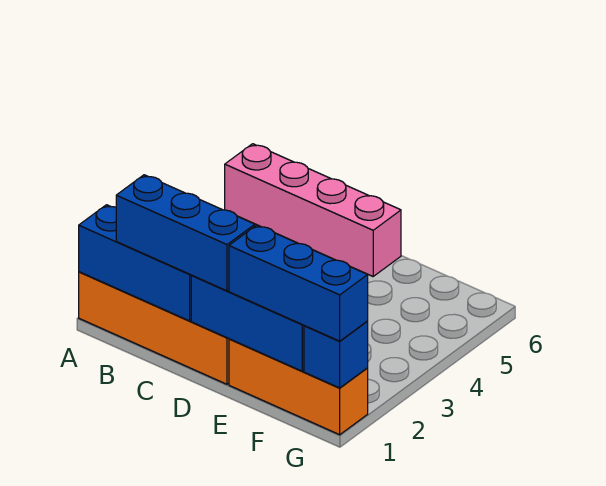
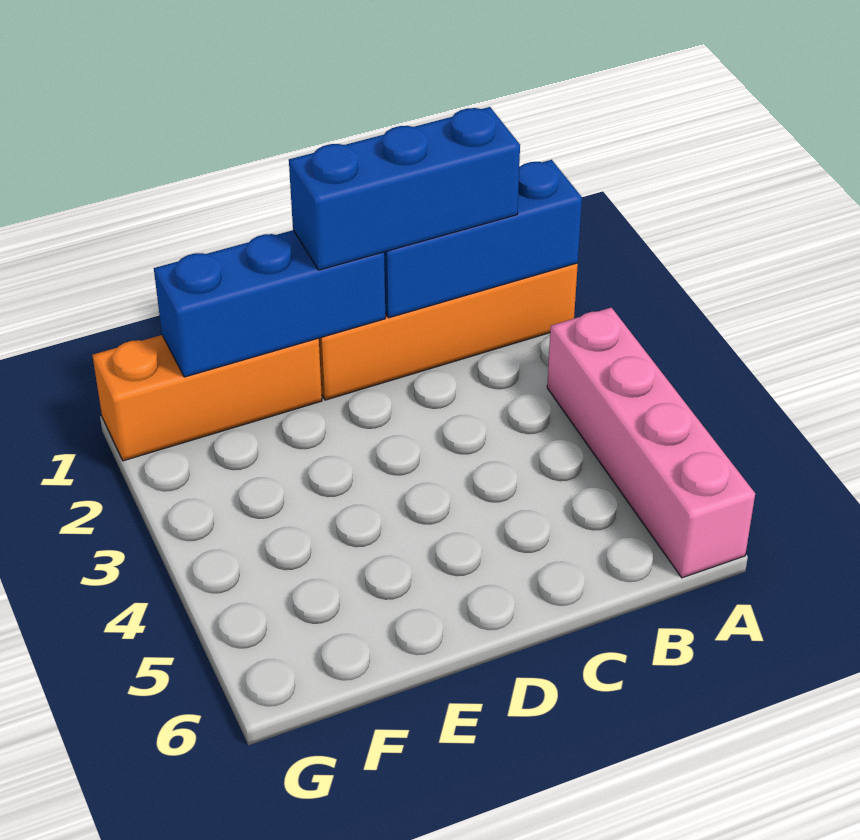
pink brick A6:D6 level 1 -> pink brick A3:A6 level 1
blue brick E1:G1 level 3 -> none
blue brick G1 level 2 -> none

